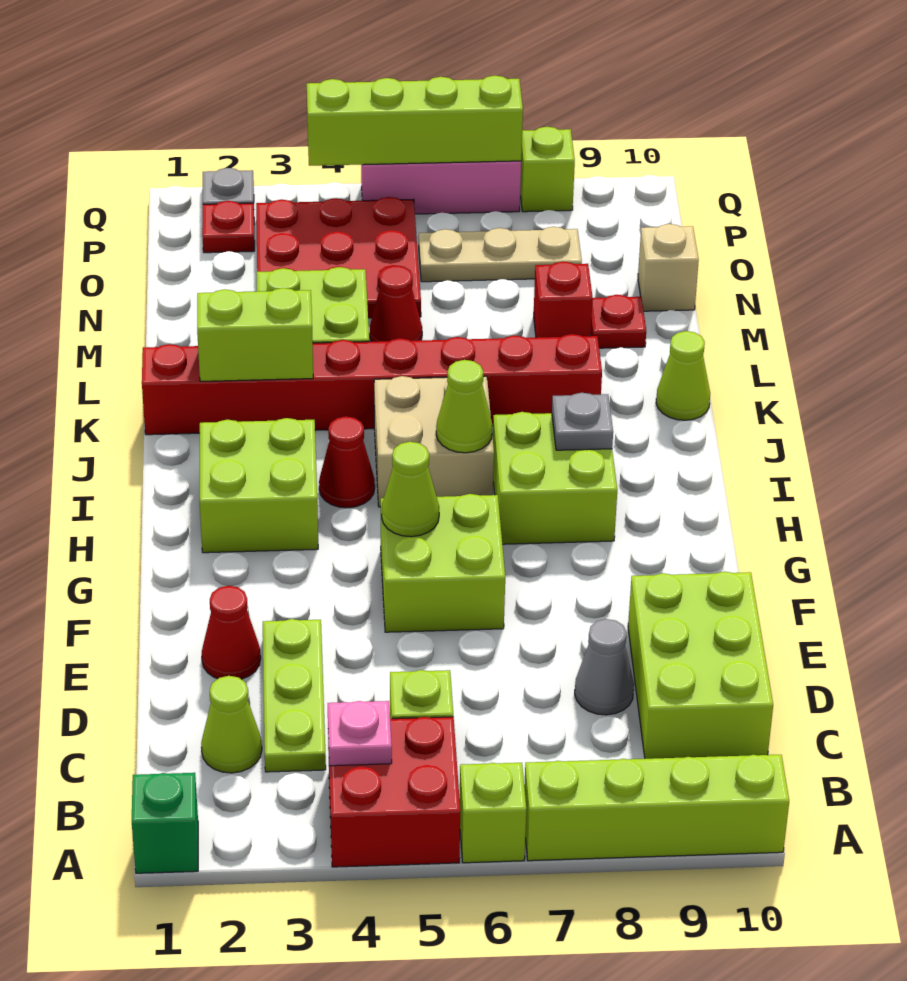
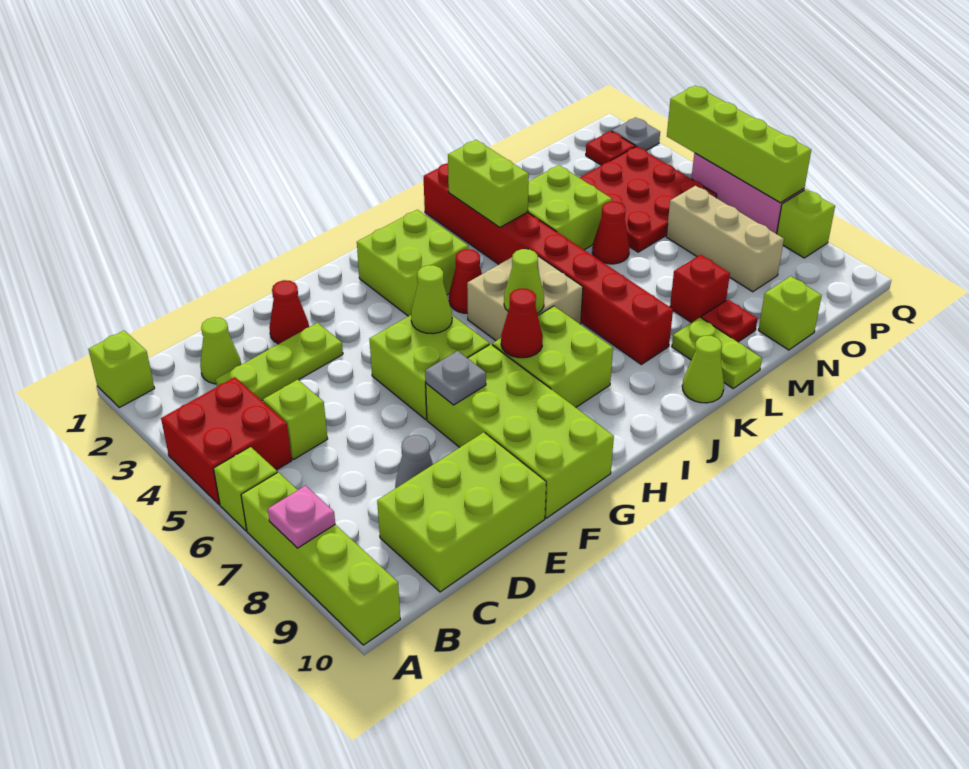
green brick A1 level 1 -> lime brick A1 level 1
pink plate B4 level 2 -> pink plate A8 level 2
none -> lime brick F7:G10 level 1
none -> red cone H7 level 2
grey plate I8 level 2 -> grey plate F7 level 2
none -> lime plate L9:L10 level 1
tan brick N10 level 1 -> lime brick N10 level 1
tan plate O6:O8 level 1 -> tan brick O6:O8 level 1

